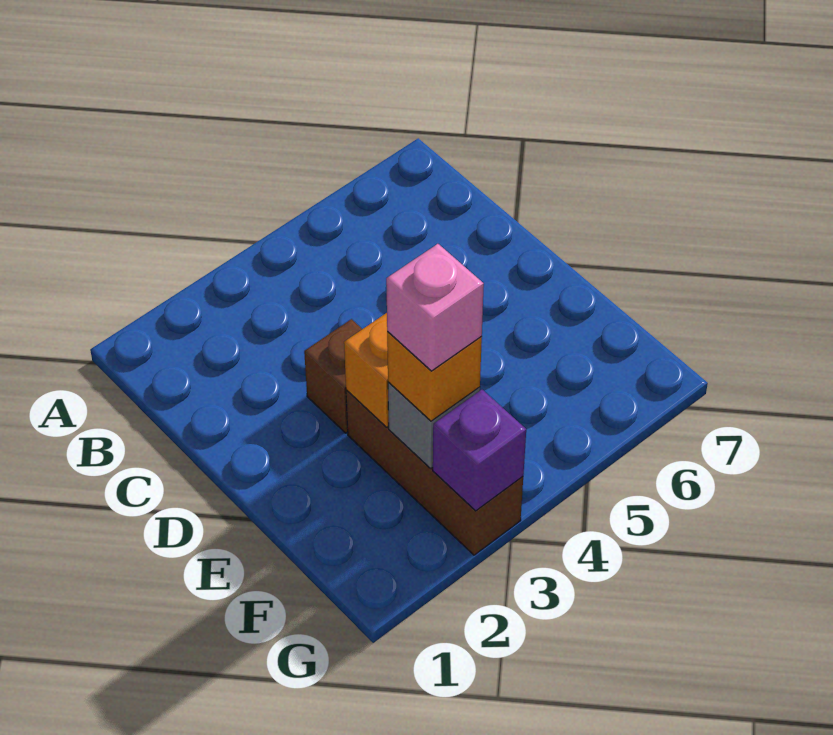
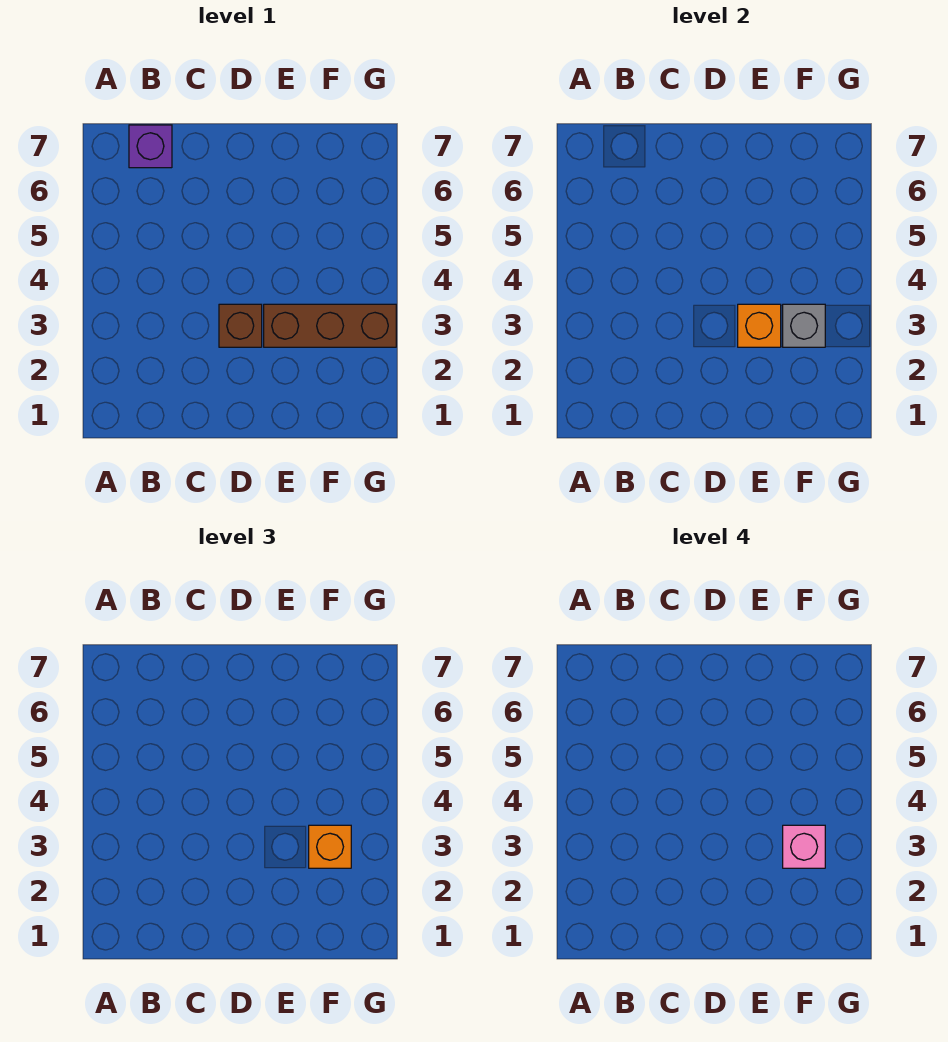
purple brick G3 level 2 -> purple brick B7 level 1

